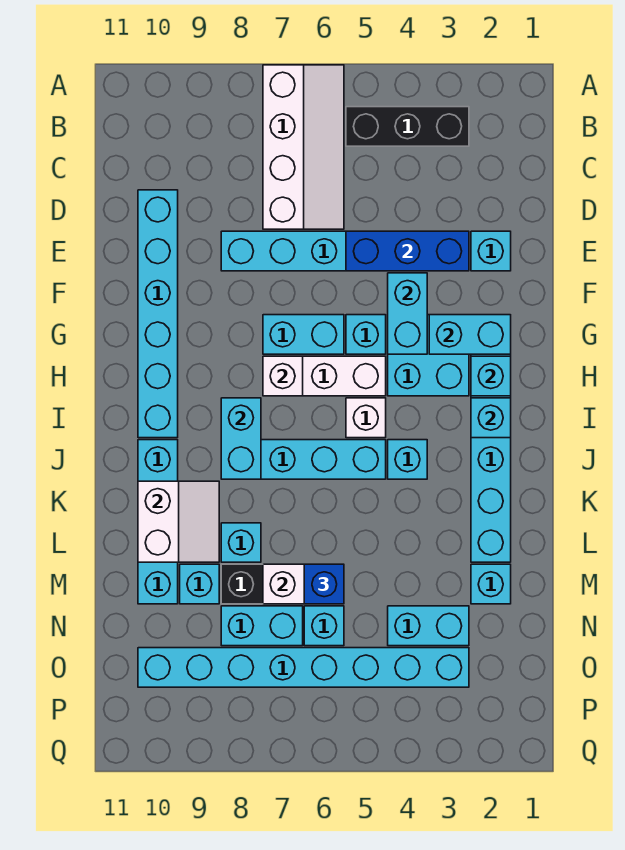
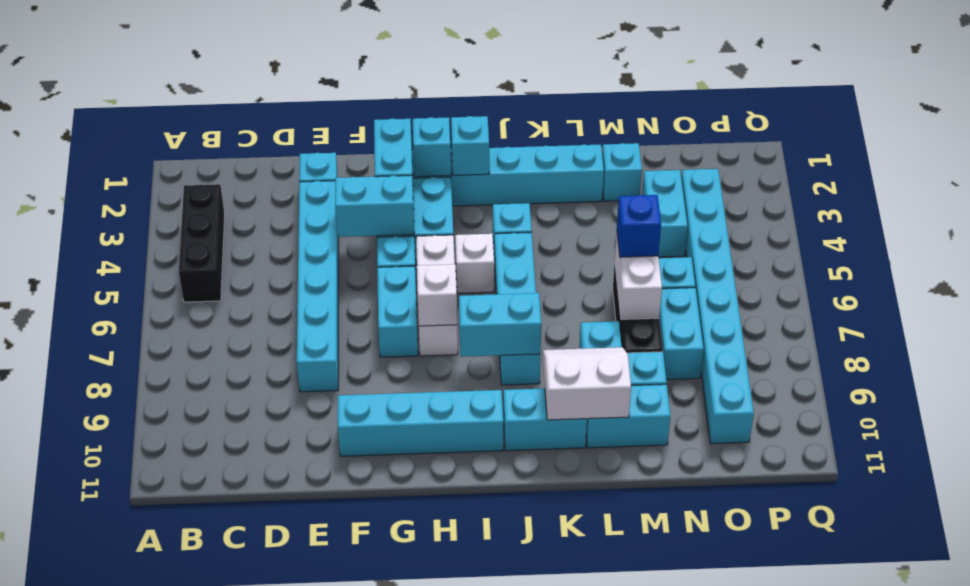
white slope A6:D7 level 1 top 7 -> none
cyan brick D10:I10 level 1 -> cyan brick F10:I10 level 1
blue brick E3:E5 level 2 -> none

